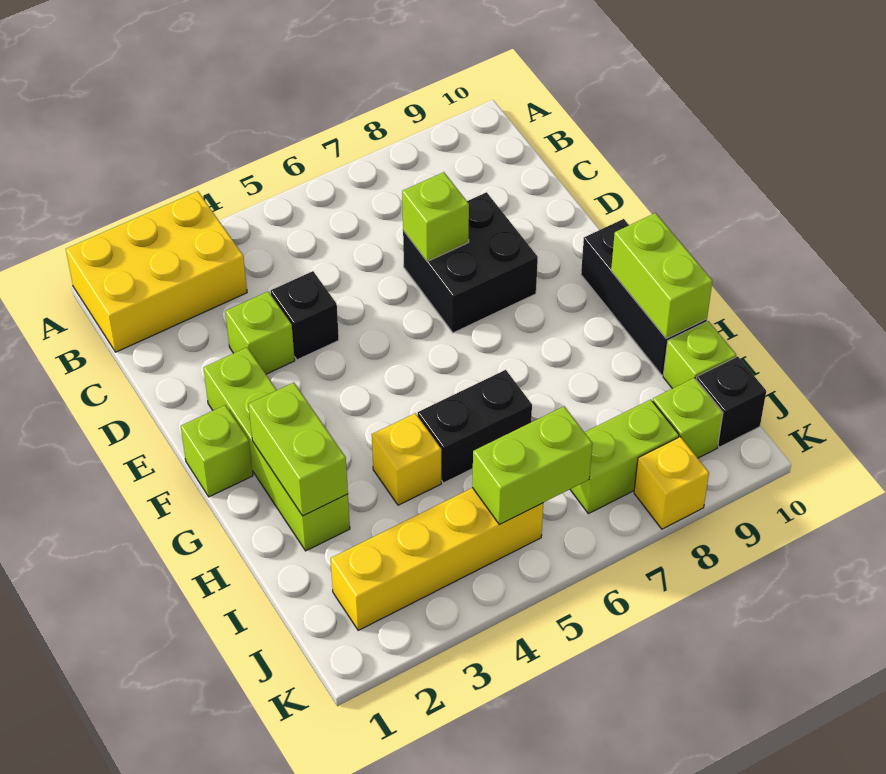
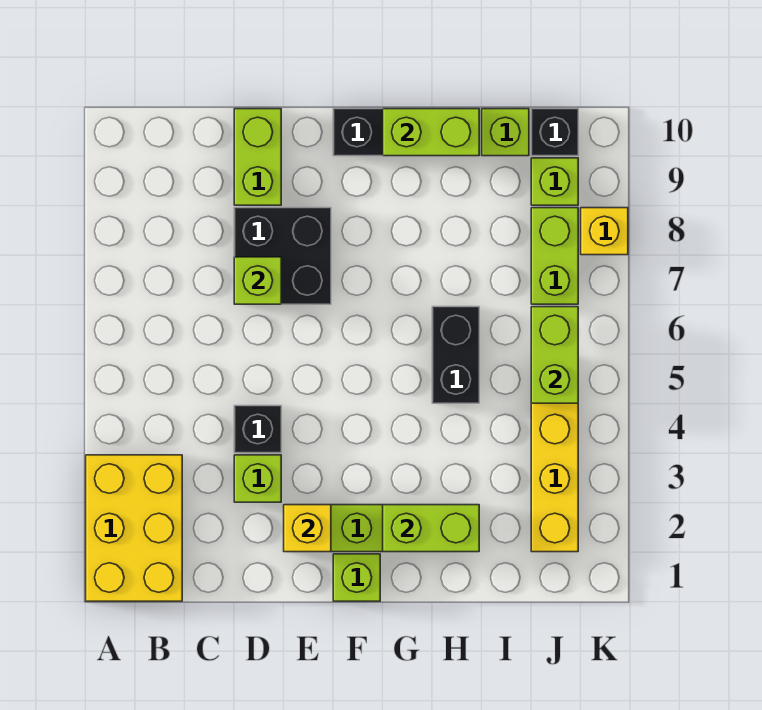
none -> lime brick D9:D10 level 1
yellow brick H4 level 1 -> yellow brick E2 level 2

